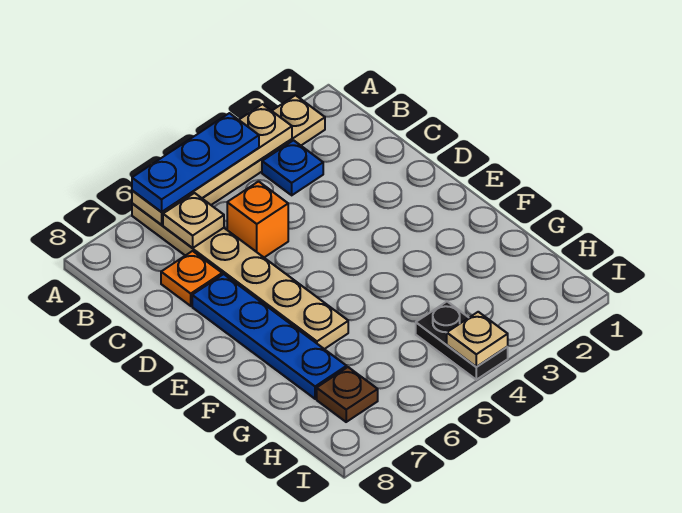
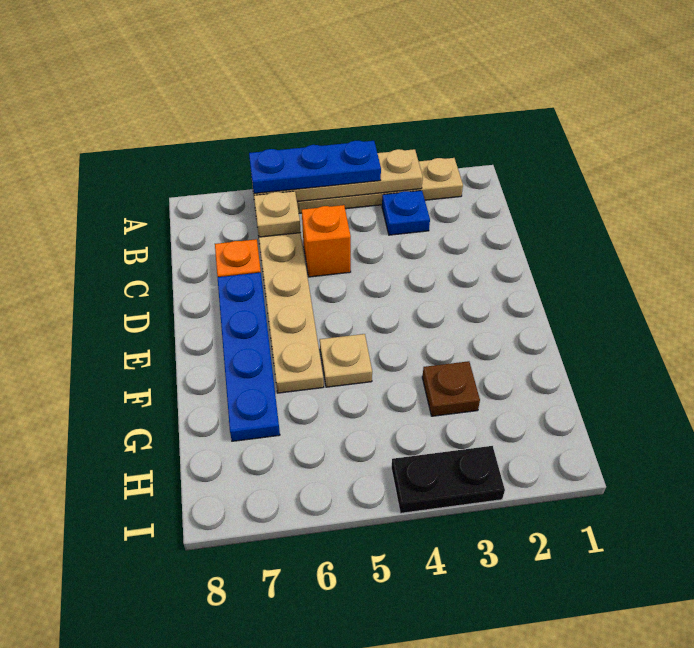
black plate H4:I4 level 1 -> black plate I3:I4 level 1
brown plate H7 level 1 -> brown plate G3 level 1
tan plate I4 level 2 -> tan plate F5 level 1

